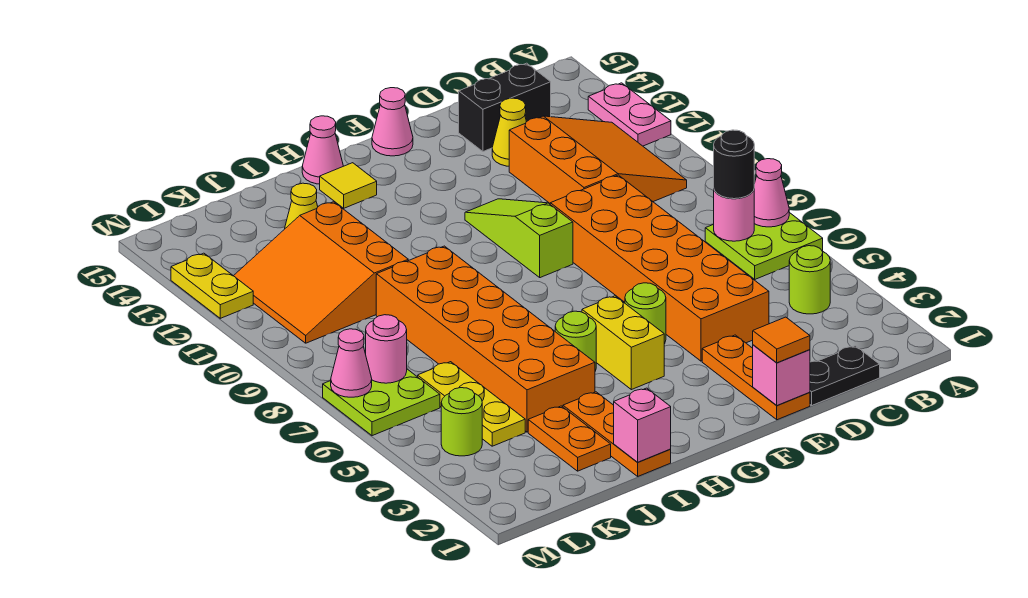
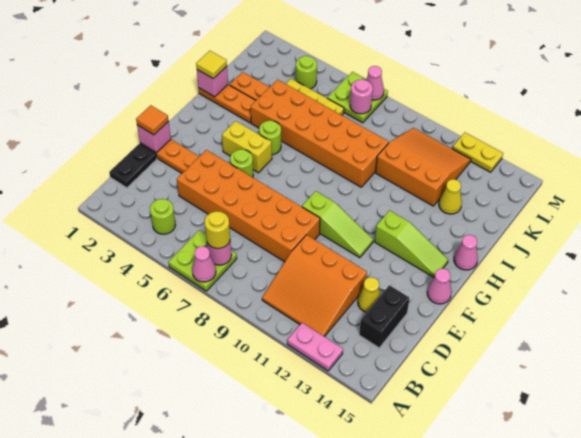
black round brick B7 level 3 -> yellow round brick B7 level 3
none -> lime slope G12:G14 level 1 top 12
yellow tile H14 level 1 -> yellow tile I1 level 3

